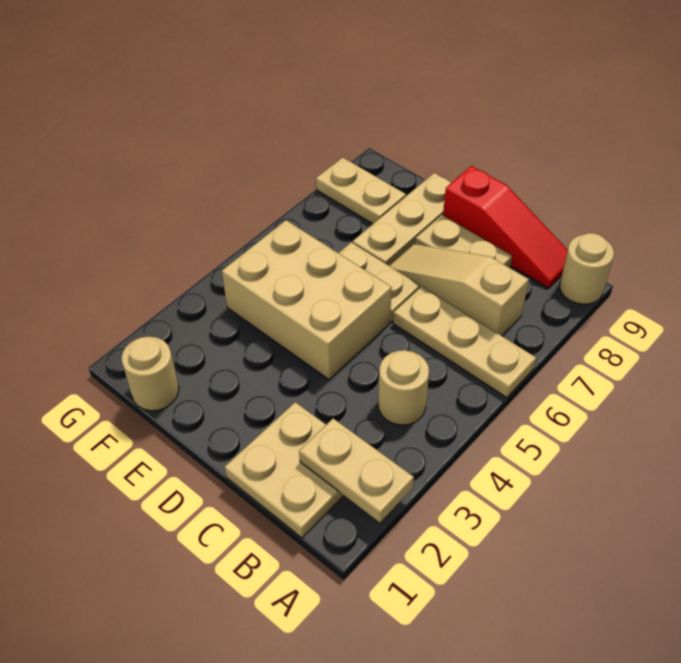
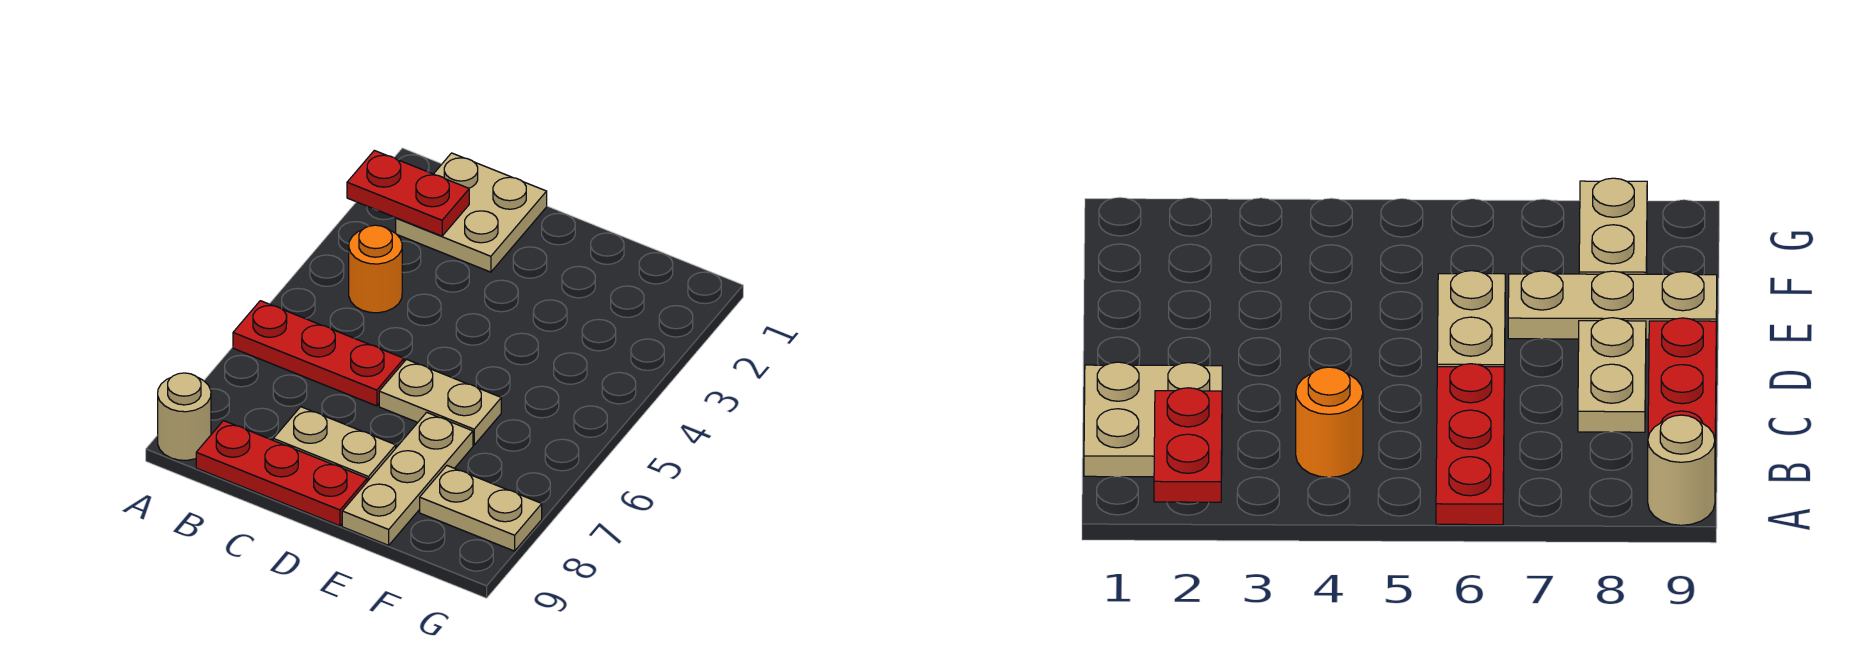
tan plate A2:B2 level 2 -> red plate A2:B2 level 2
tan plate A6:C6 level 1 -> red plate A6:C6 level 1
tan round brick B4 level 1 -> orange round brick B4 level 1
tan slope B7:D7 level 1 top B -> none
red slope B9:D9 level 1 top D -> red plate B9:D9 level 1
tan brick D4:F5 level 1 -> none
tan round brick F1 level 1 -> none

